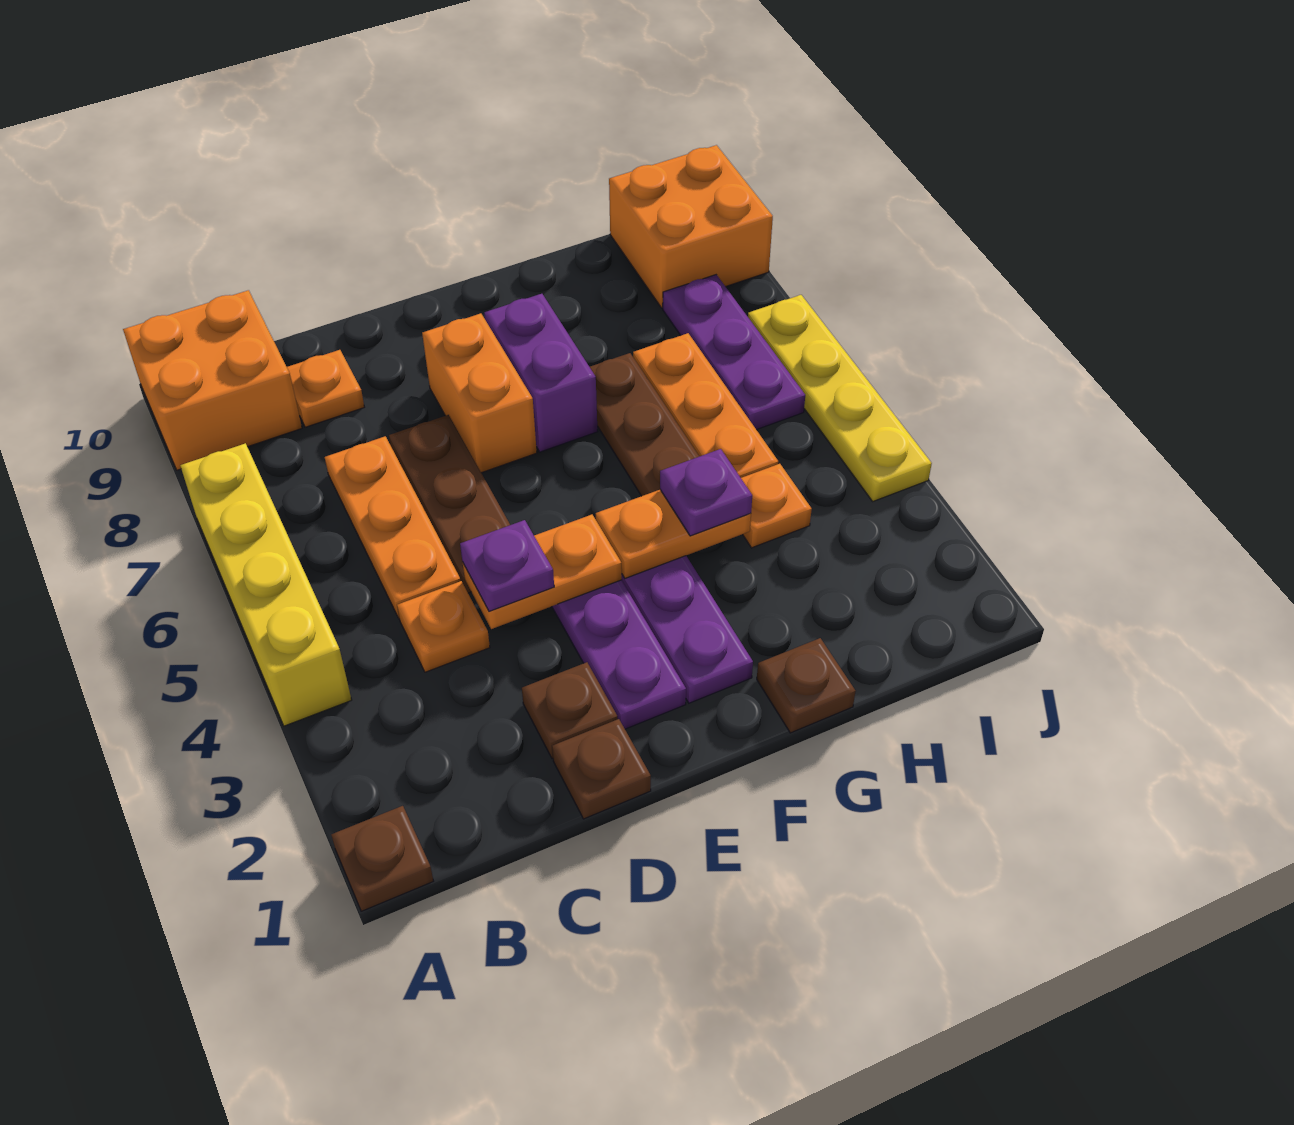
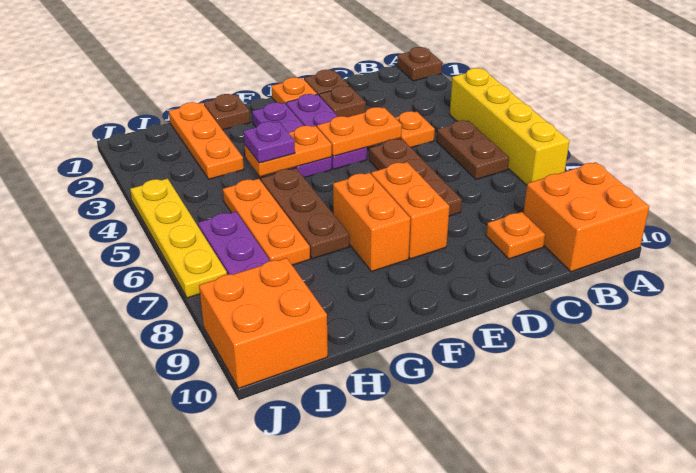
none -> brown plate B5:B6 level 1
orange plate C5:C7 level 1 -> orange plate H1:H3 level 1
purple plate D4 level 3 -> none
purple brick F7:F8 level 1 -> orange brick F7:F8 level 1
orange plate H4 level 1 -> orange plate E1 level 1

